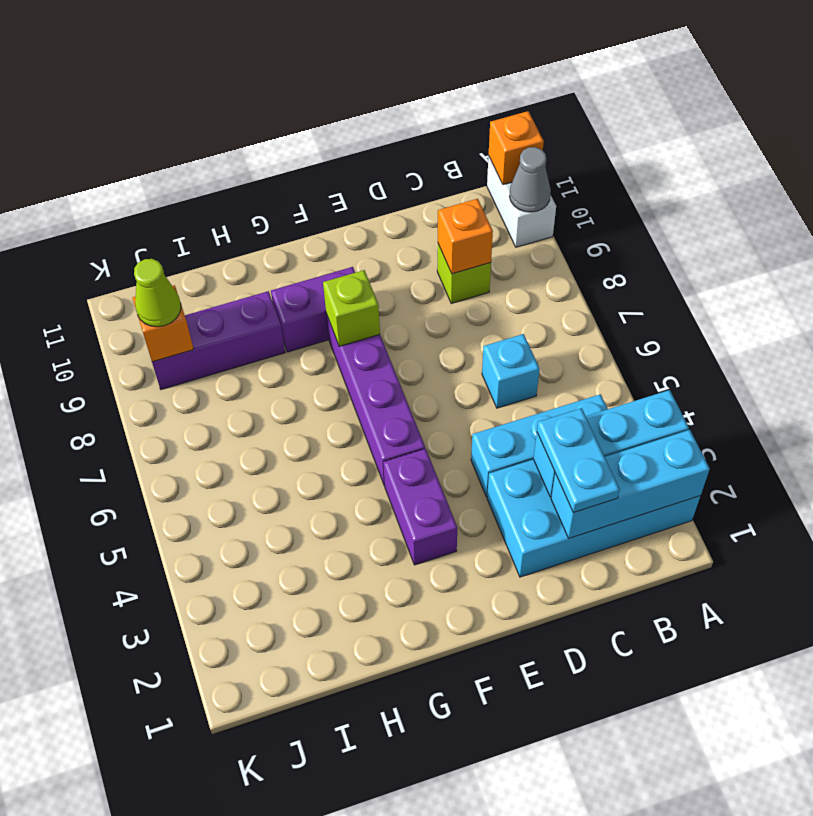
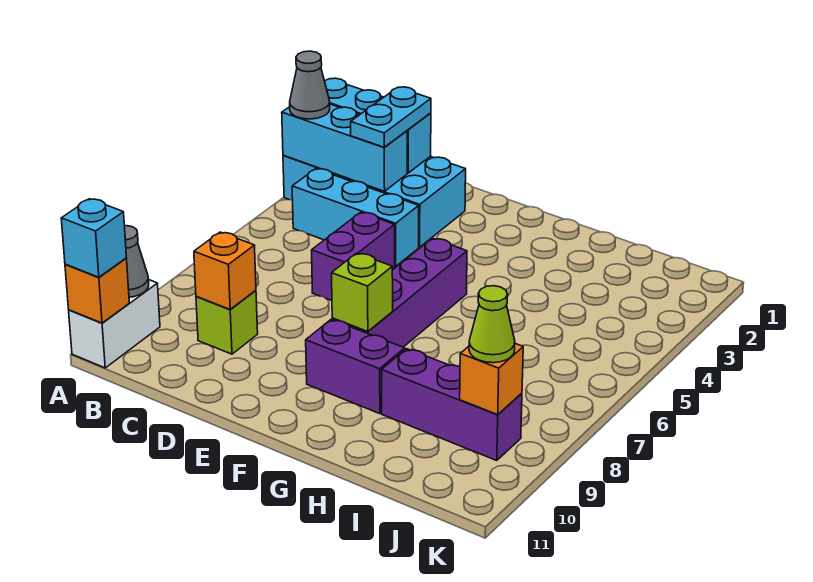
none -> grey cone A3 level 3
cyan brick C6 level 1 -> cyan brick A11 level 3
purple brick F3:F4 level 1 -> purple brick D5:D6 level 1

